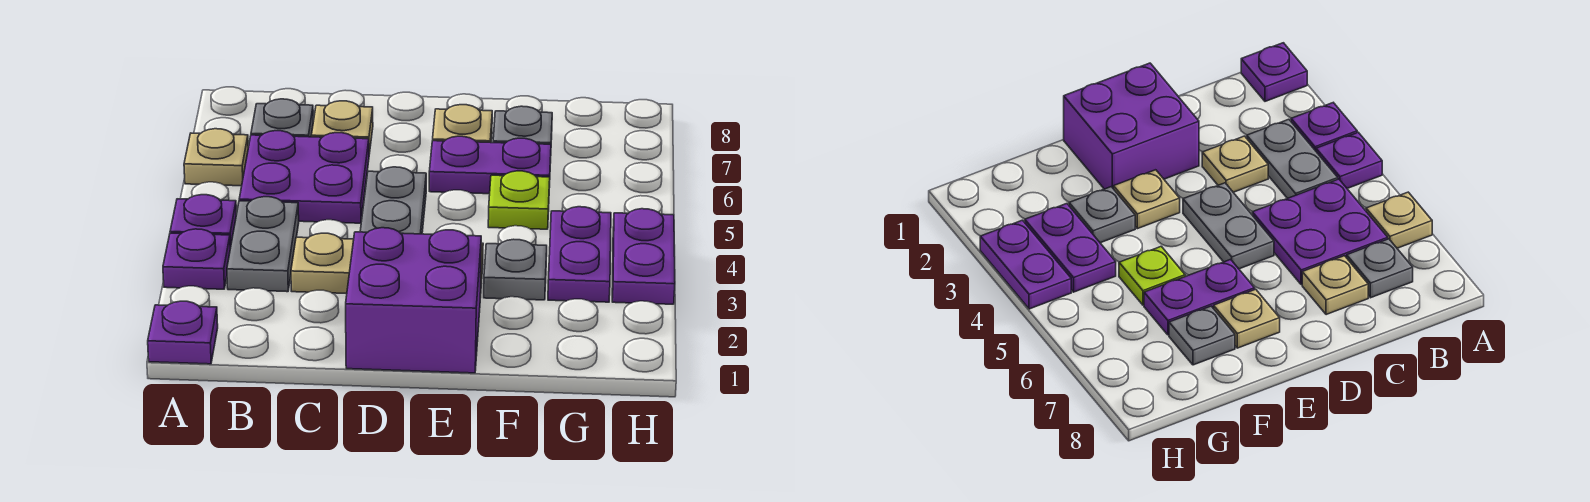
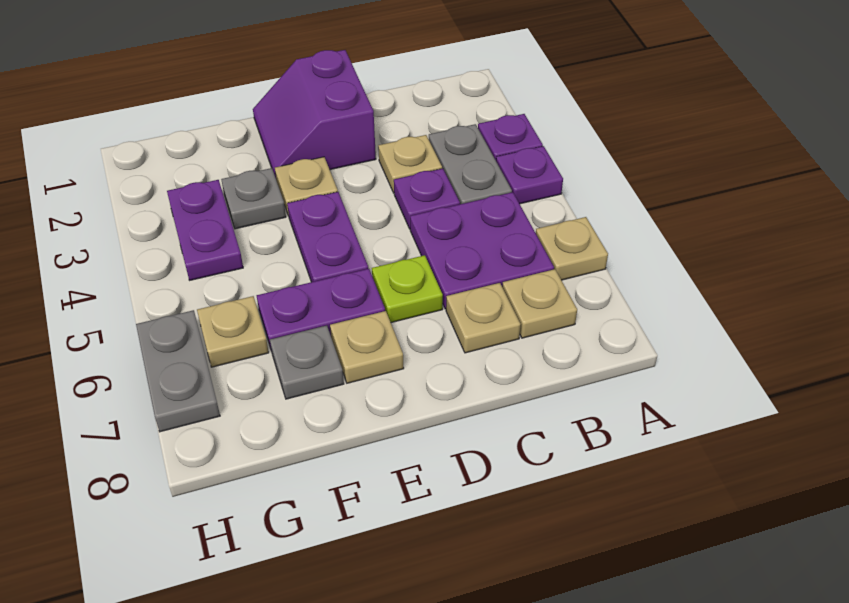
purple plate A1 level 1 -> purple plate C4 level 1
grey plate B7 level 1 -> tan plate B7 level 1
purple brick D1:E2 level 1 -> purple slope D1:E2 level 1 top D
grey plate D4:D5 level 1 -> grey plate H6:H7 level 1
lime plate F5 level 1 -> lime plate D6 level 1
none -> tan plate G6 level 1
purple plate H3:H4 level 1 -> purple plate E4:E5 level 1

